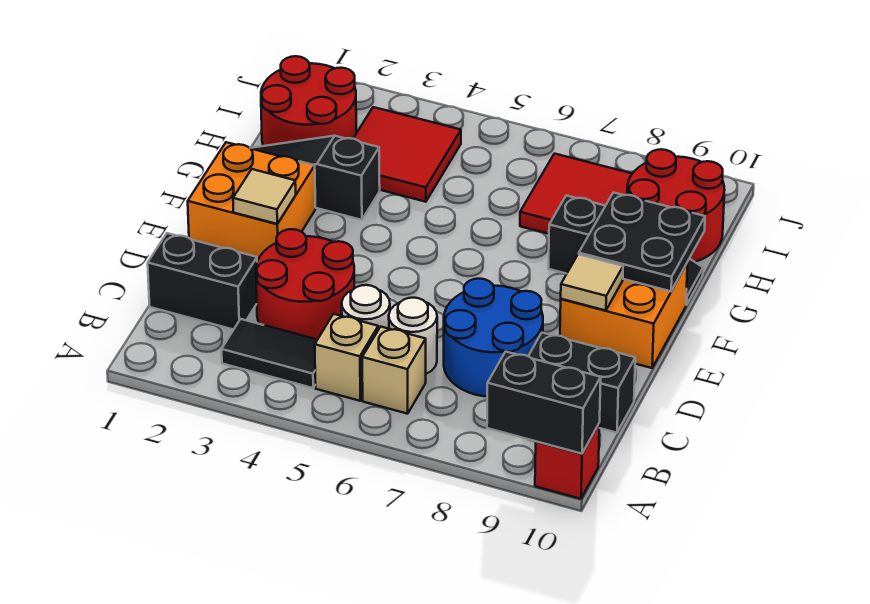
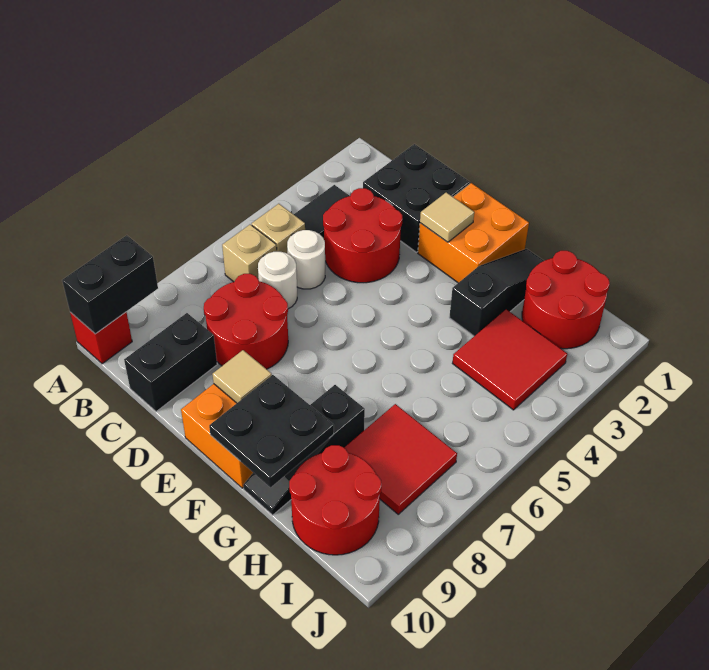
black brick C1:C2 level 1 -> black brick C1:D2 level 1
blue round brick C7:D8 level 1 -> red round brick C7:D8 level 1

